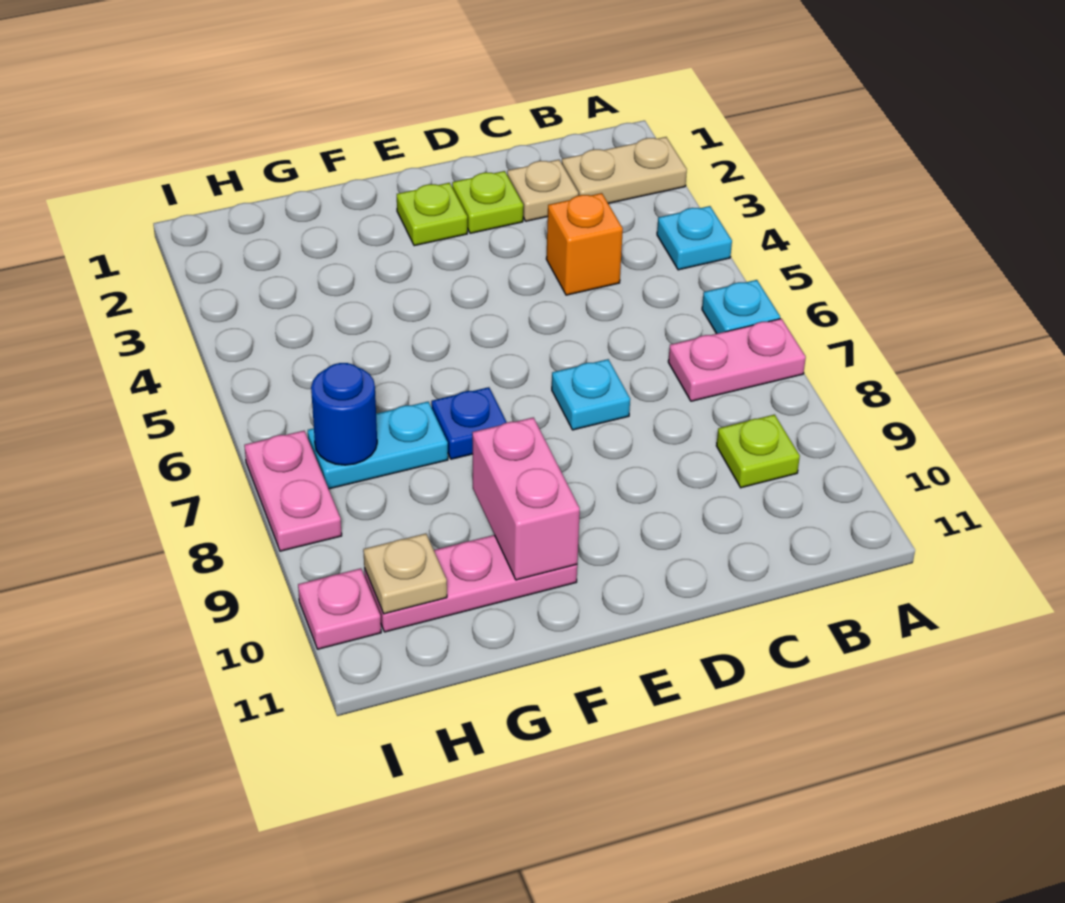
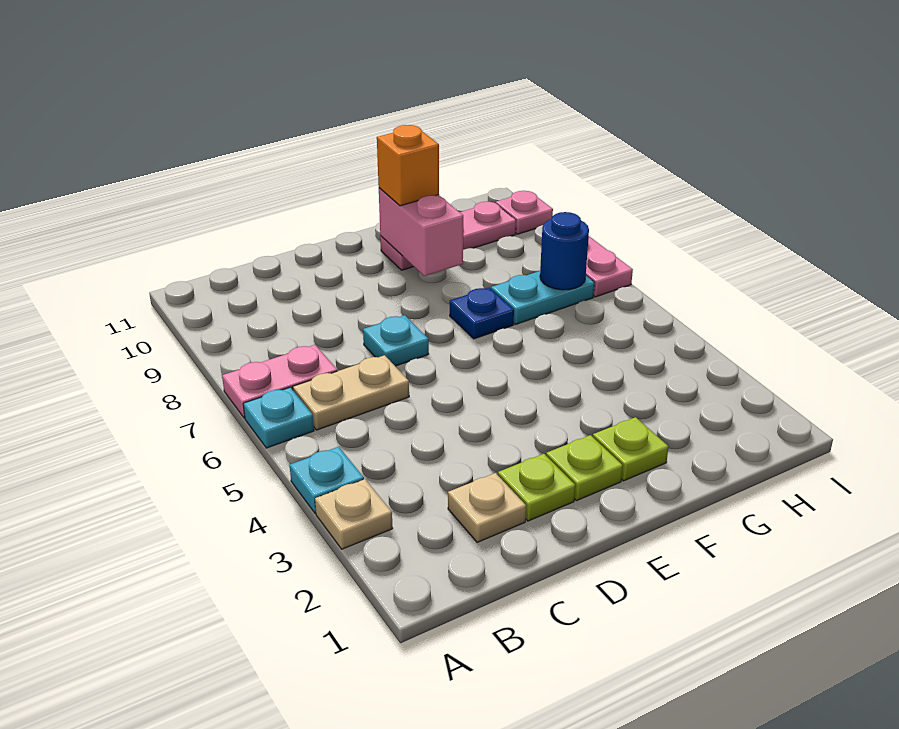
tan plate A2:B2 level 1 -> tan plate B6:C6 level 1
lime plate B9 level 1 -> lime plate F2 level 1
orange brick C4 level 1 -> orange brick F10 level 3
tan plate H10 level 2 -> tan plate A3 level 1

